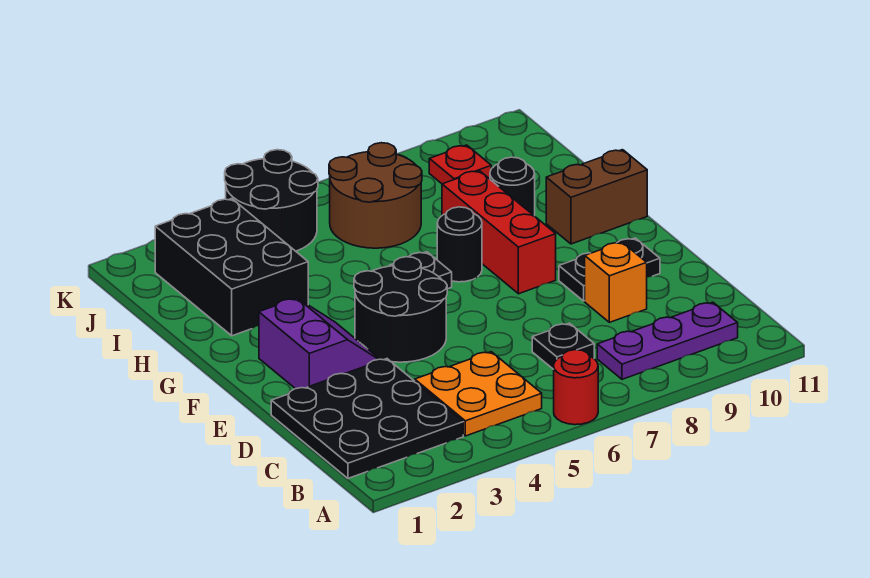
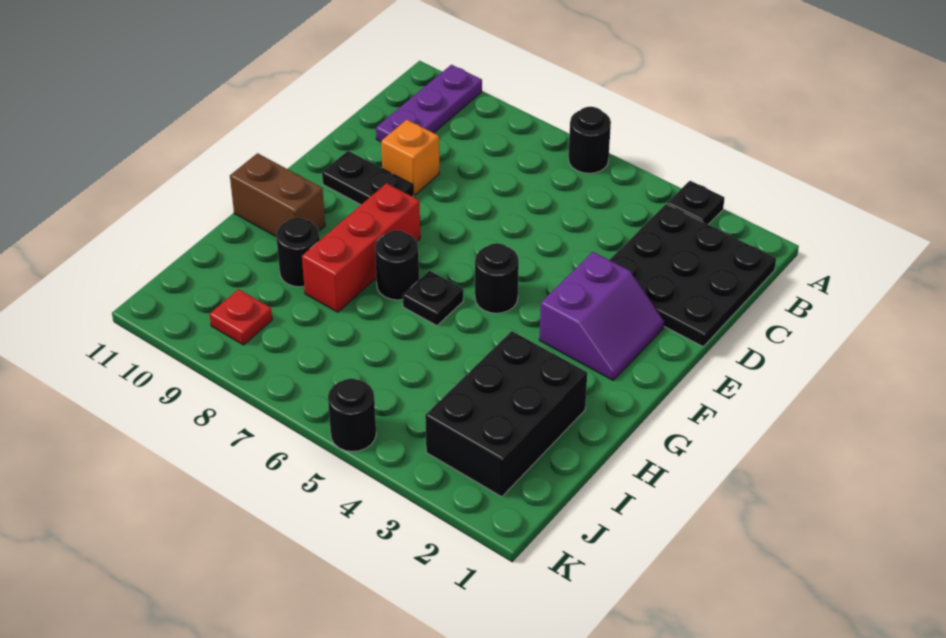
red round brick A6 level 1 -> black round brick A6 level 1
orange plate B4:C5 level 1 -> none
purple plate B8:B10 level 1 -> purple plate A10:C10 level 1
black plate C7 level 1 -> black plate A3 level 1
purple slope E2:F3 level 1 top 2 -> purple slope E2:F3 level 1 top 3
black round brick E4:F5 level 1 -> black round brick F5 level 1
brown round brick I6:J7 level 1 -> none
black round brick J4:K5 level 1 -> black round brick K5 level 1

